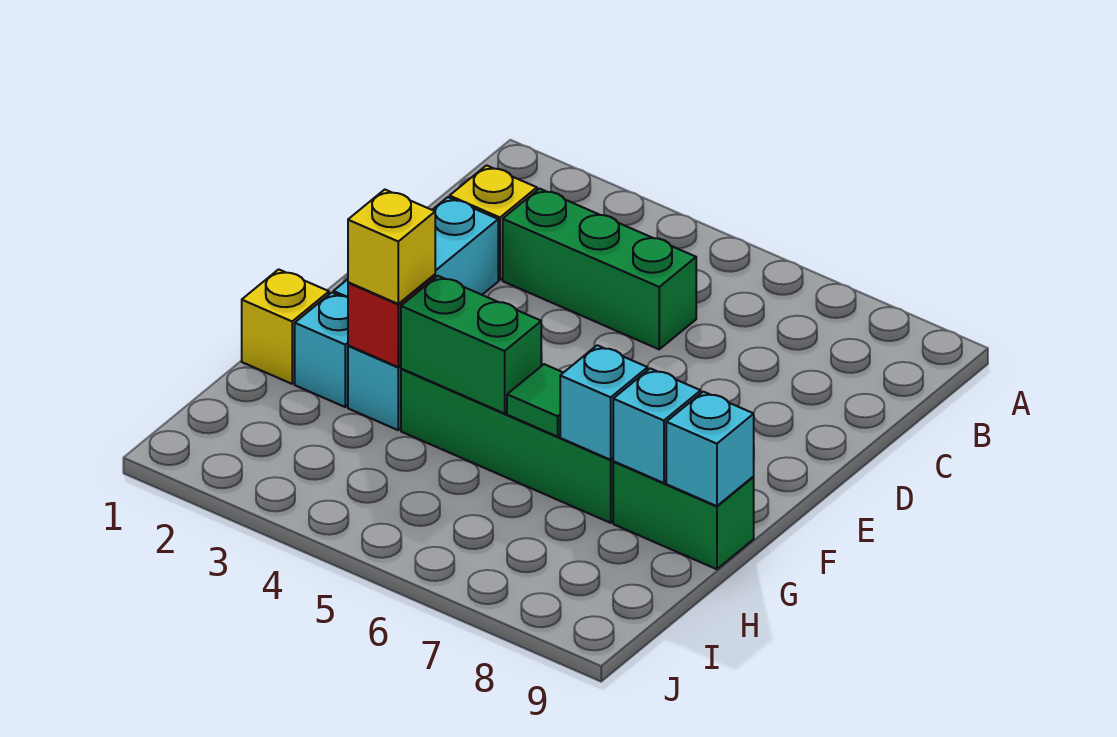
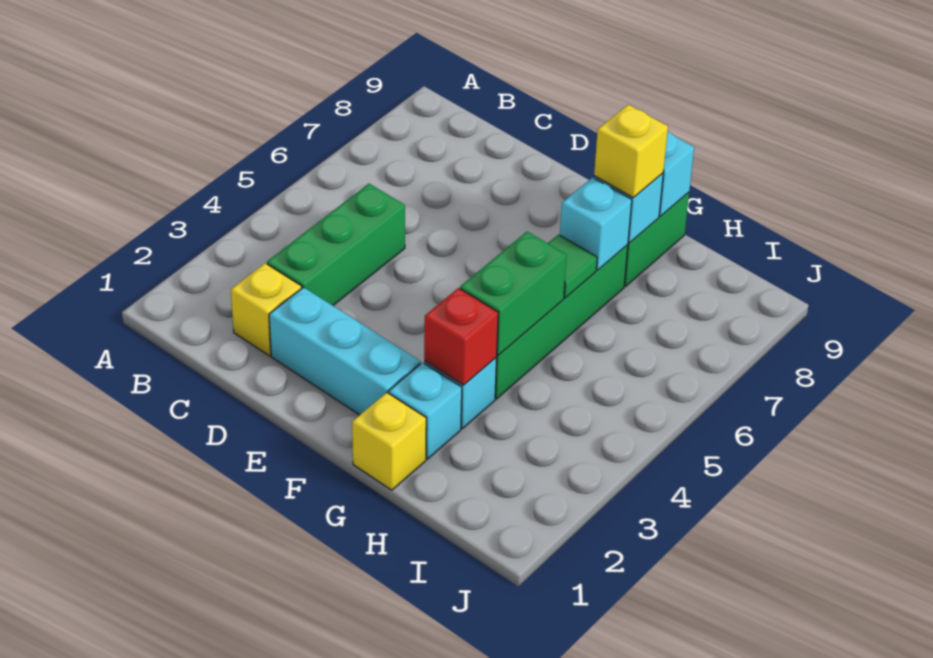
yellow brick G3 level 3 -> yellow brick G8 level 3

